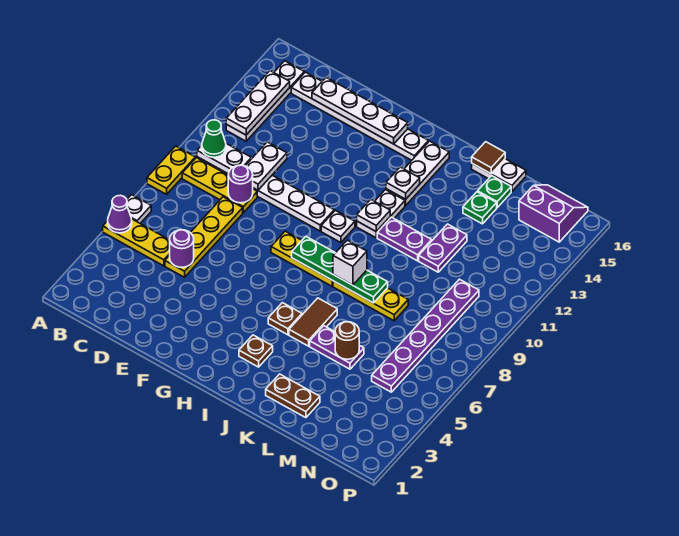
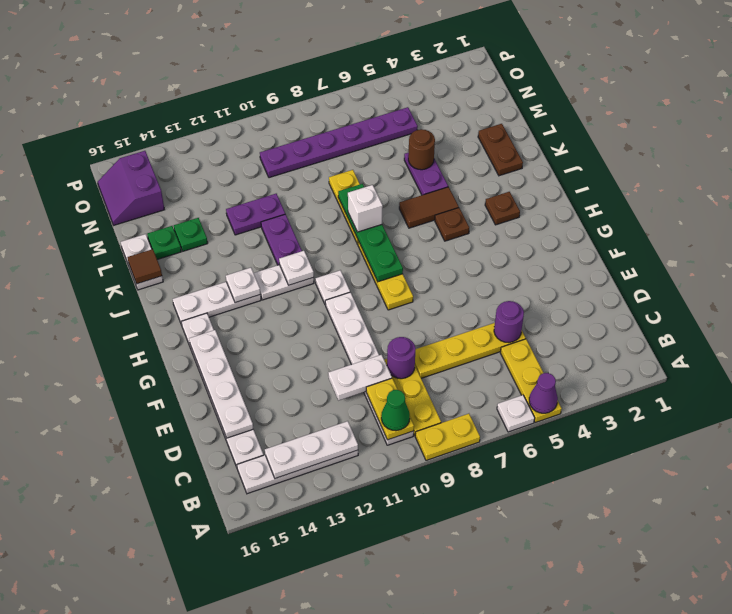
white plate B10:C10 level 2 -> yellow plate B10:C10 level 2

